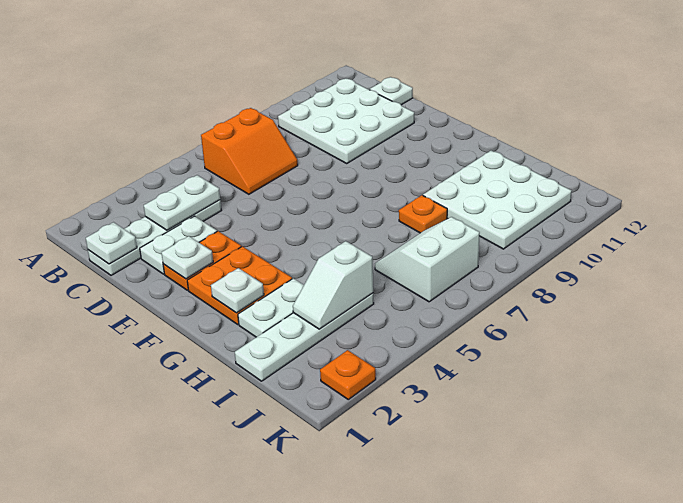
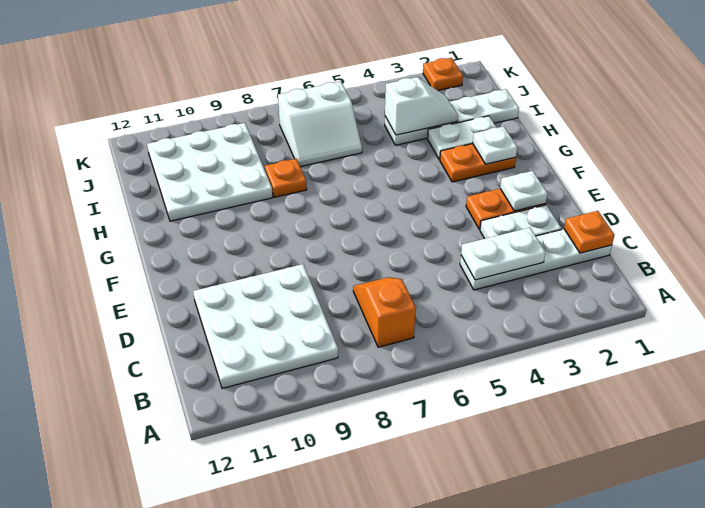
orange slope B6:C7 level 1 top B -> orange slope B7:C7 level 1 top B
white plate C1 level 2 -> orange plate C1 level 2
white plate C12 level 1 -> none
orange plate F2:G3 level 1 -> orange plate G2:G3 level 1

